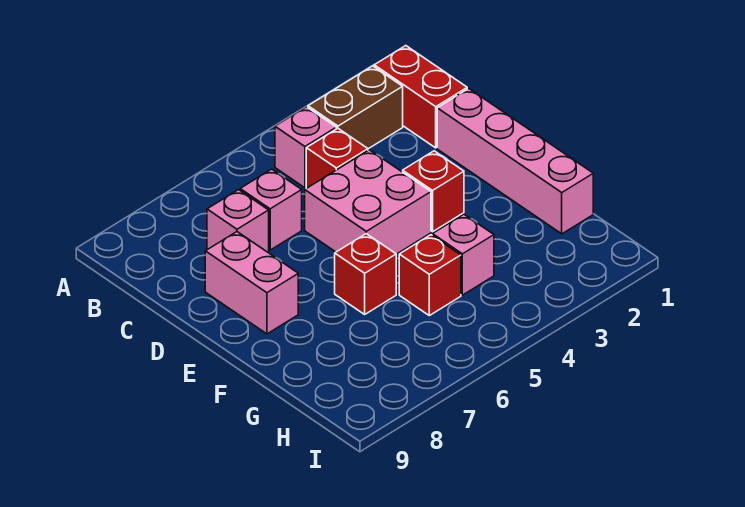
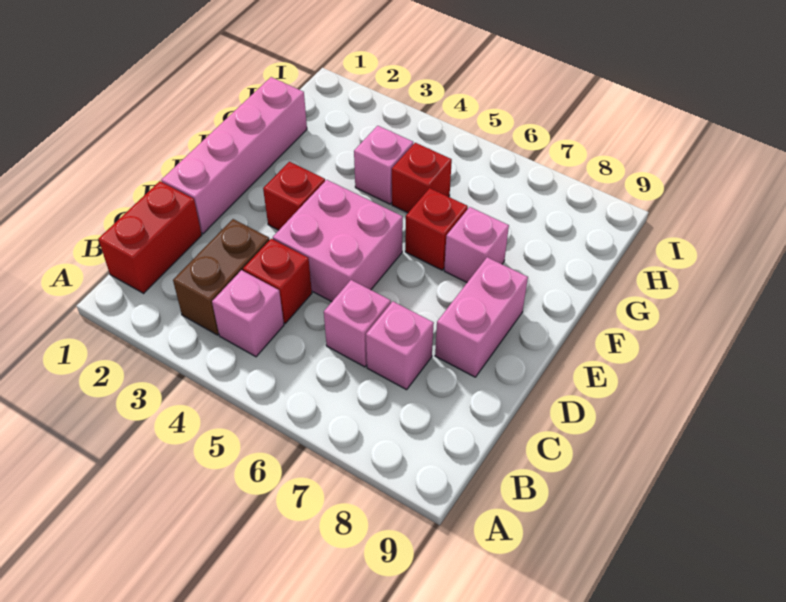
brown brick B2:B3 level 1 -> brown brick B3:C3 level 1
none -> pink brick F7 level 1

